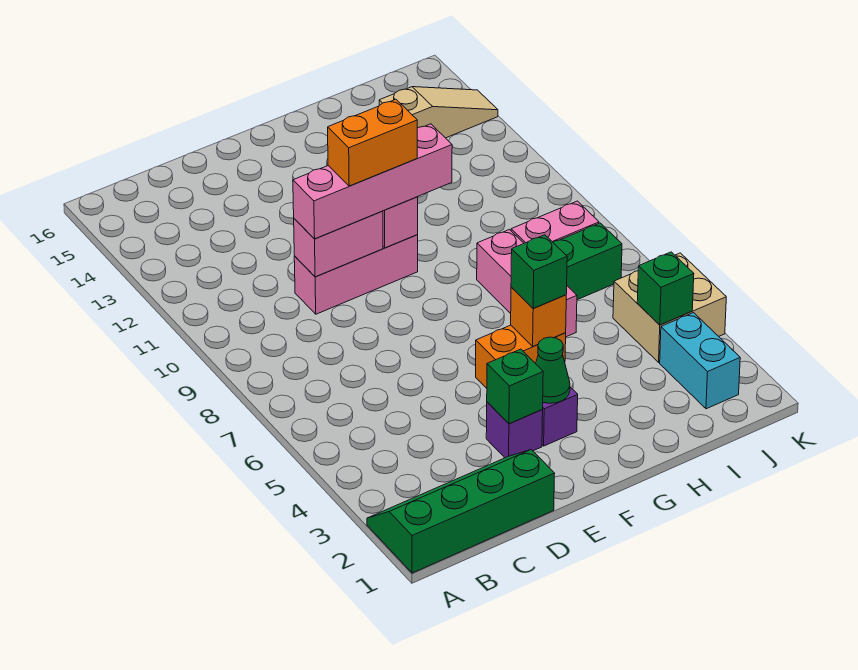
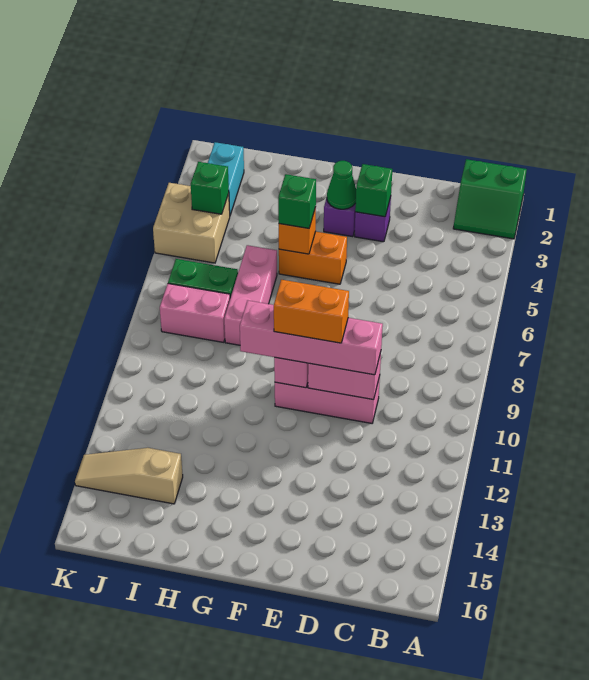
green slope A1:D2 level 1 top 1 -> green slope A1:B2 level 1 top 1

